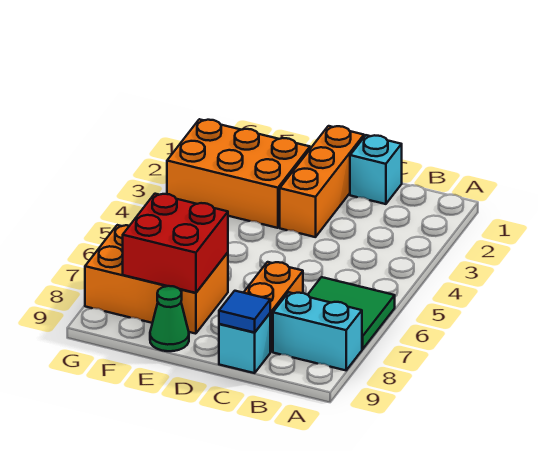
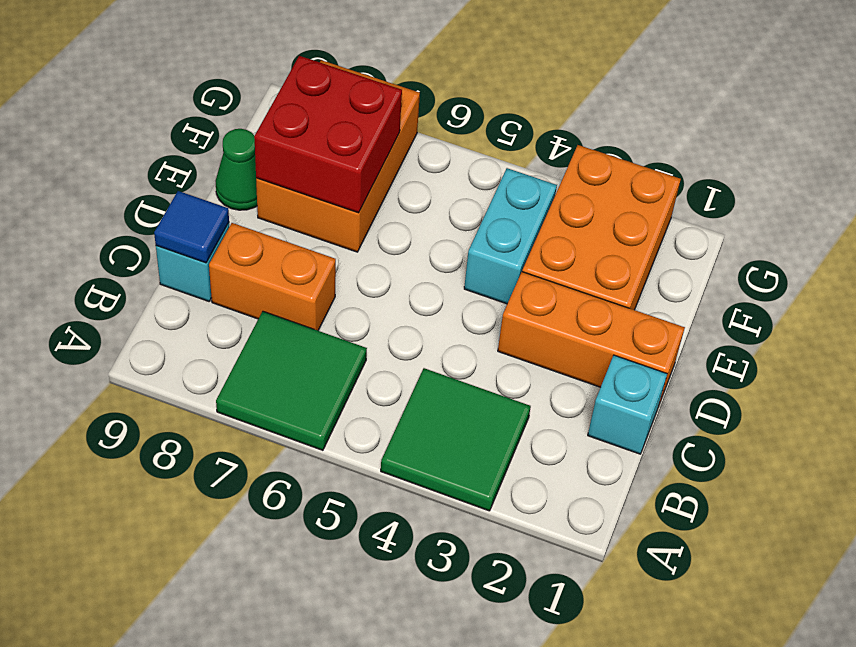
none -> green tile A3:B4 level 1
cyan brick A8:B8 level 1 -> cyan brick E4:F4 level 1

